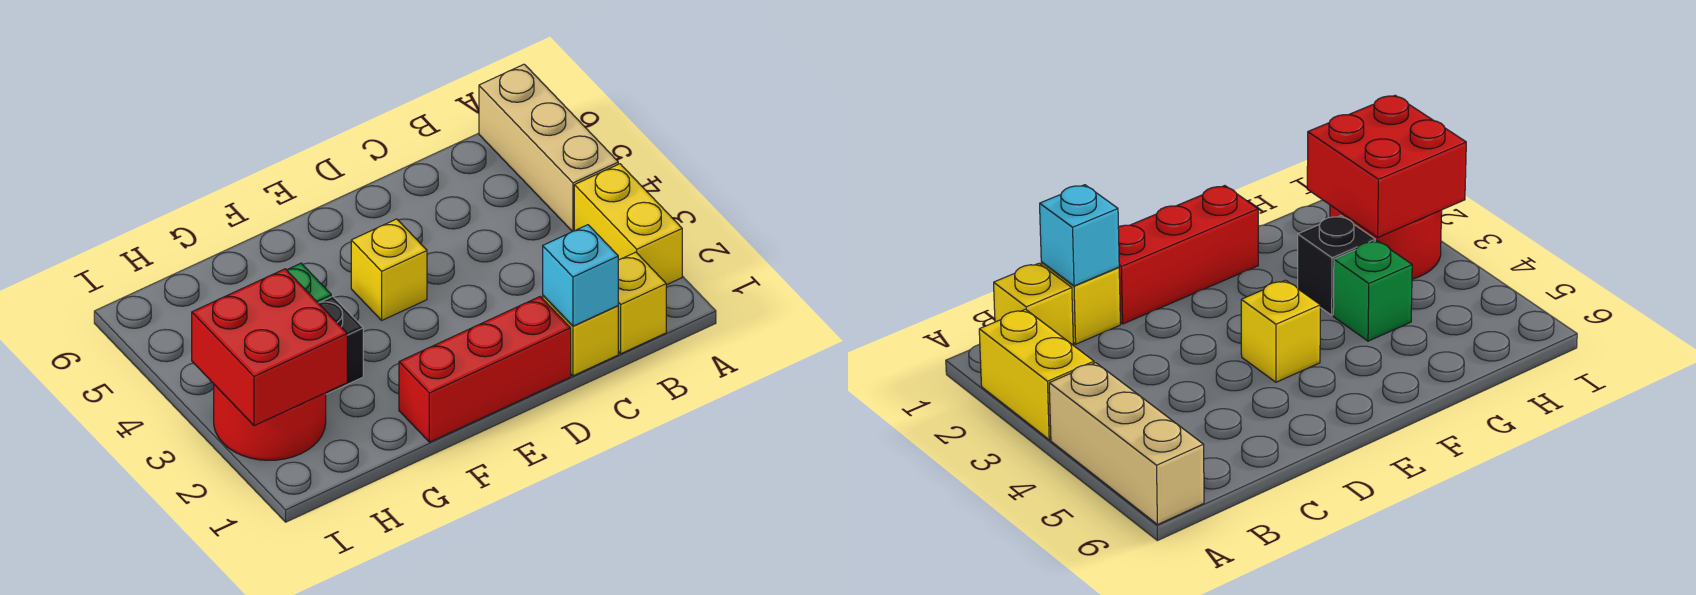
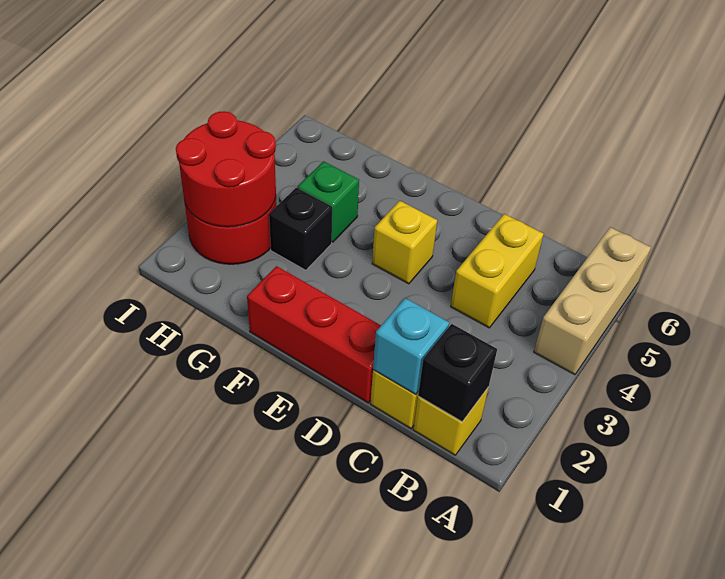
yellow brick A2:A3 level 1 -> yellow brick C4:C5 level 1
none -> black brick B1 level 2
red brick H2:I3 level 2 -> red round brick H2:I3 level 2

